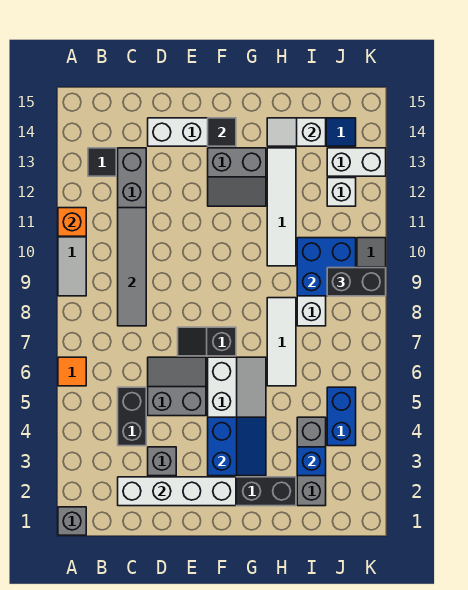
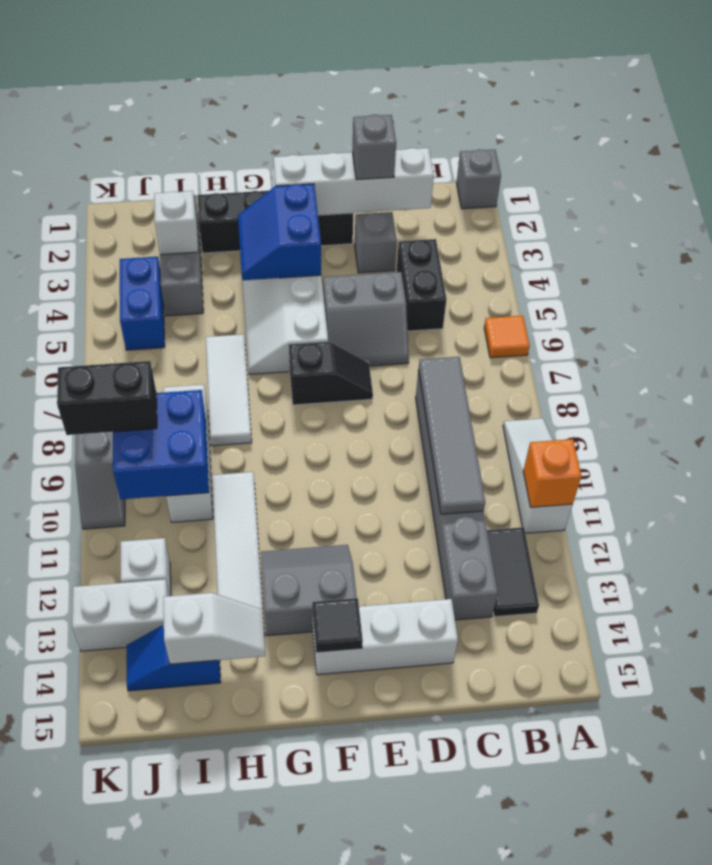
black tile B13 level 1 -> black tile B12:B13 level 1
none -> grey brick D2 level 3
blue brick I3 level 2 -> white brick I3 level 2

